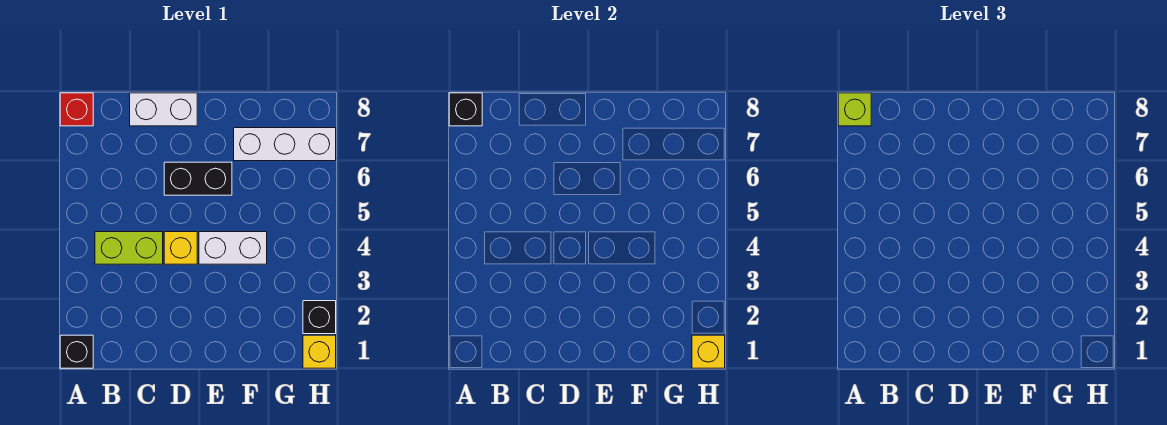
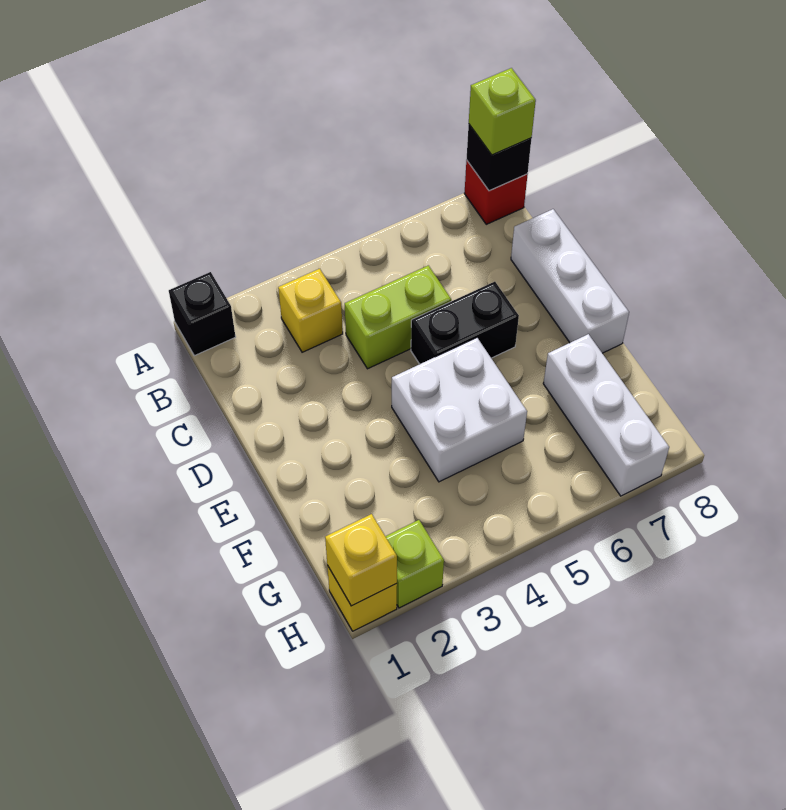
lime brick B4:C4 level 1 -> lime brick C4:C5 level 1
white brick C8:D8 level 1 -> white brick C8:E8 level 1
yellow brick D4 level 1 -> yellow brick B3 level 1
black brick D6:E6 level 1 -> black brick D5:D6 level 1
white brick E4:F4 level 1 -> white brick E4:F5 level 1
black brick H2 level 1 -> lime brick H2 level 1

